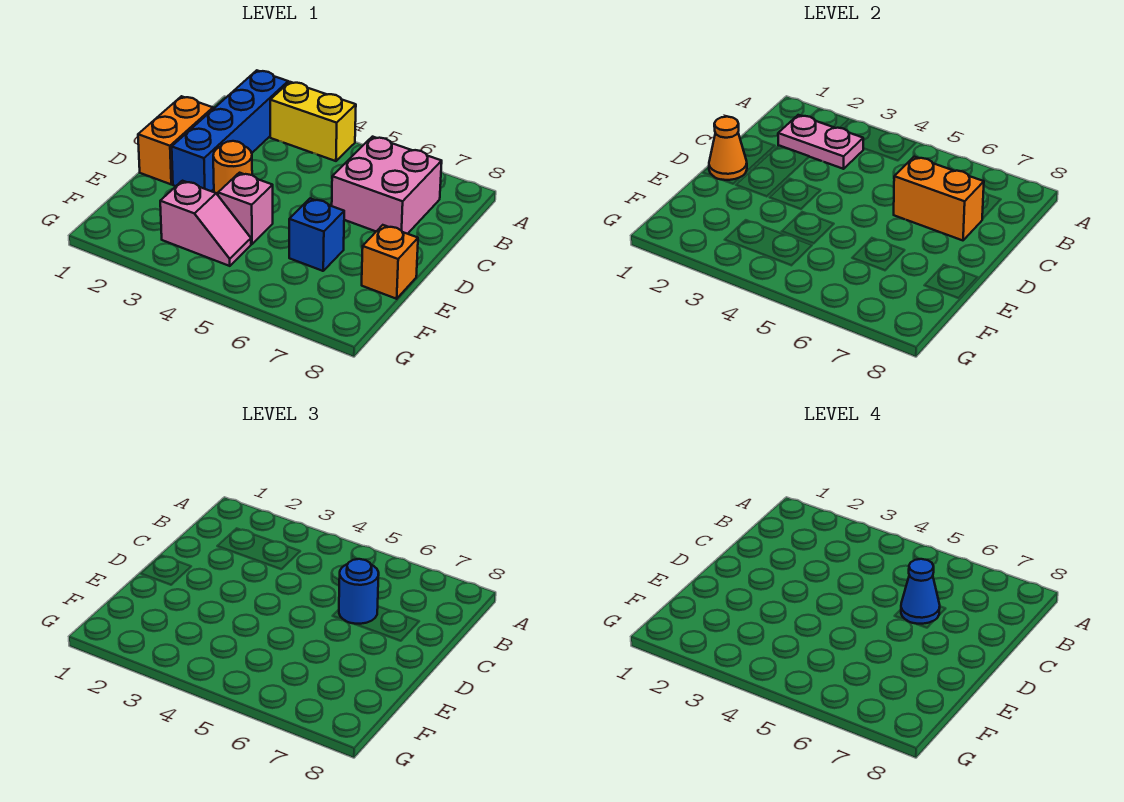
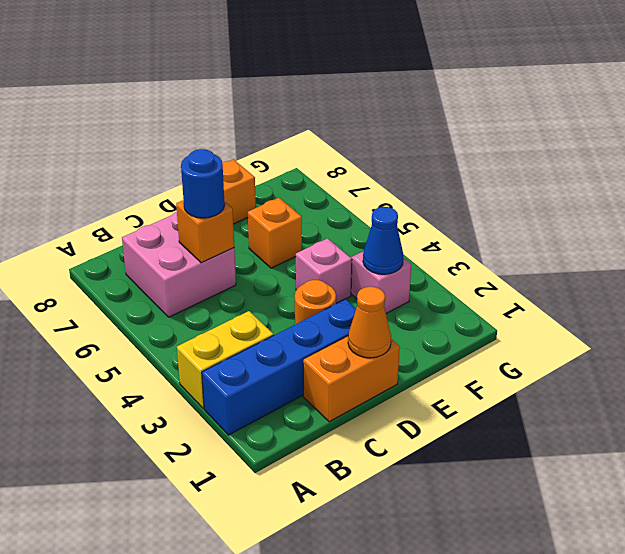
yellow brick A3:A4 level 1 -> yellow brick A3:B3 level 1
pink plate B2:B3 level 2 -> none
orange brick C6:C7 level 2 -> orange brick C6 level 2
blue cone C6 level 4 -> blue cone F3 level 2
blue brick E6 level 1 -> orange brick E6 level 1

